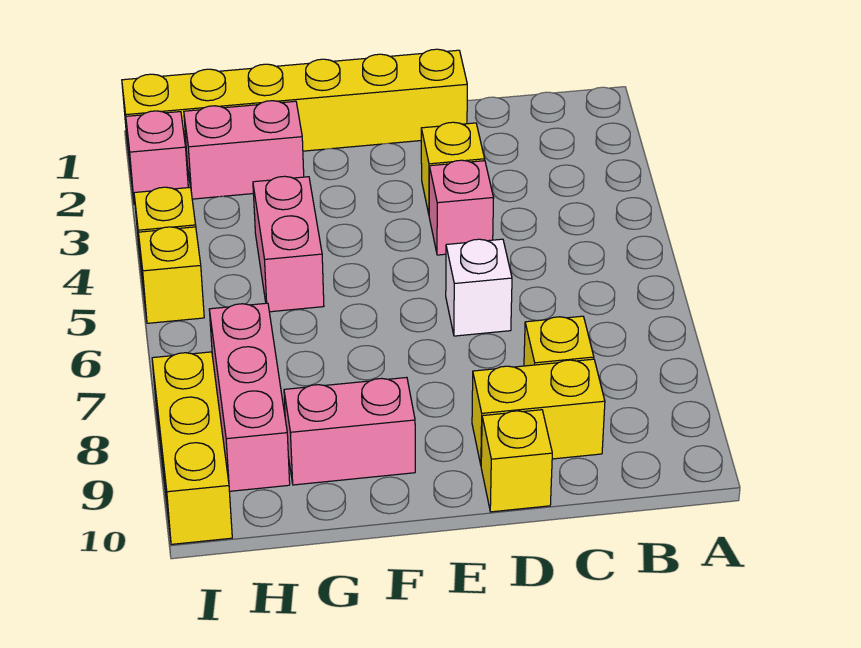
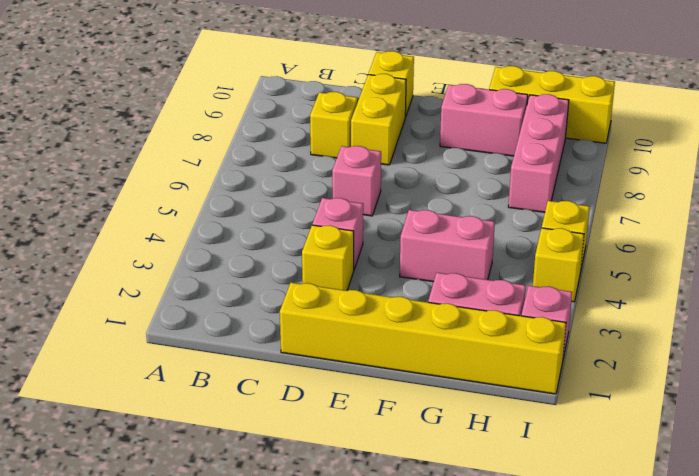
yellow brick C9:D9 level 1 -> yellow brick D8:D9 level 1
white brick D6 level 1 -> pink brick D6 level 1
pink brick G4:G5 level 1 -> pink brick F4:G4 level 1
yellow brick I8:I10 level 1 -> yellow brick G10:I10 level 1

